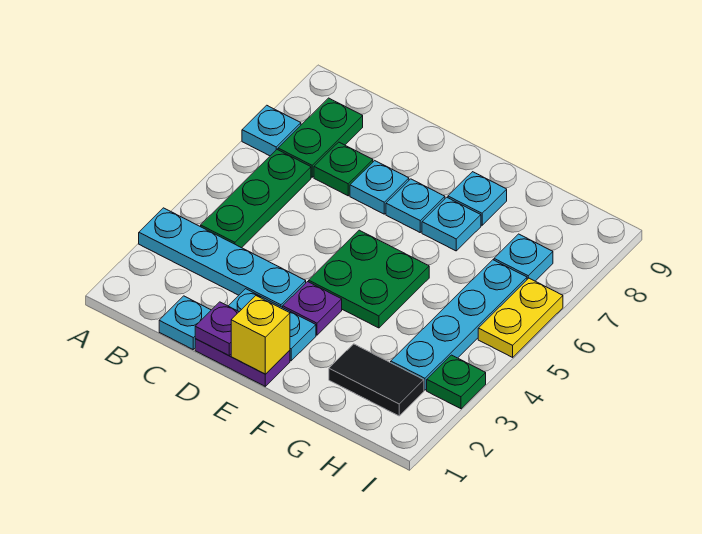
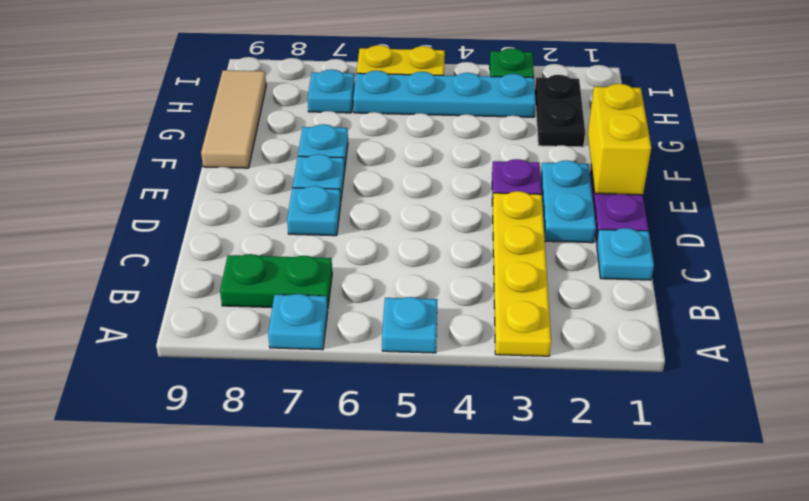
cyan plate A3:D3 level 1 -> yellow plate A3:D3 level 1
green plate B4:B6 level 1 -> none
green plate C7 level 1 -> none
purple plate D1 level 2 -> none
yellow brick E1 level 2 -> yellow brick E1:F1 level 2
green plate E4:F5 level 1 -> none
cyan plate F8 level 1 -> cyan plate A5 level 1
none -> tan tile F9:H9 level 1
black tile G2:H2 level 1 -> black plate G2:H2 level 1

